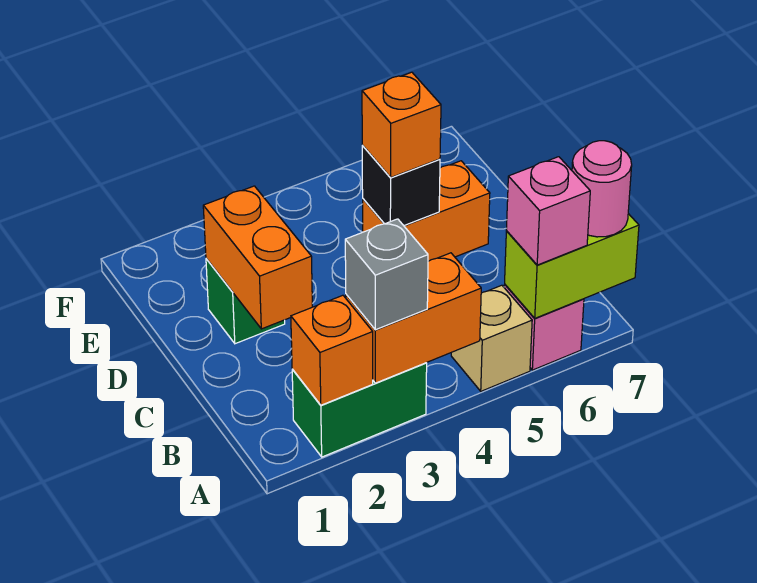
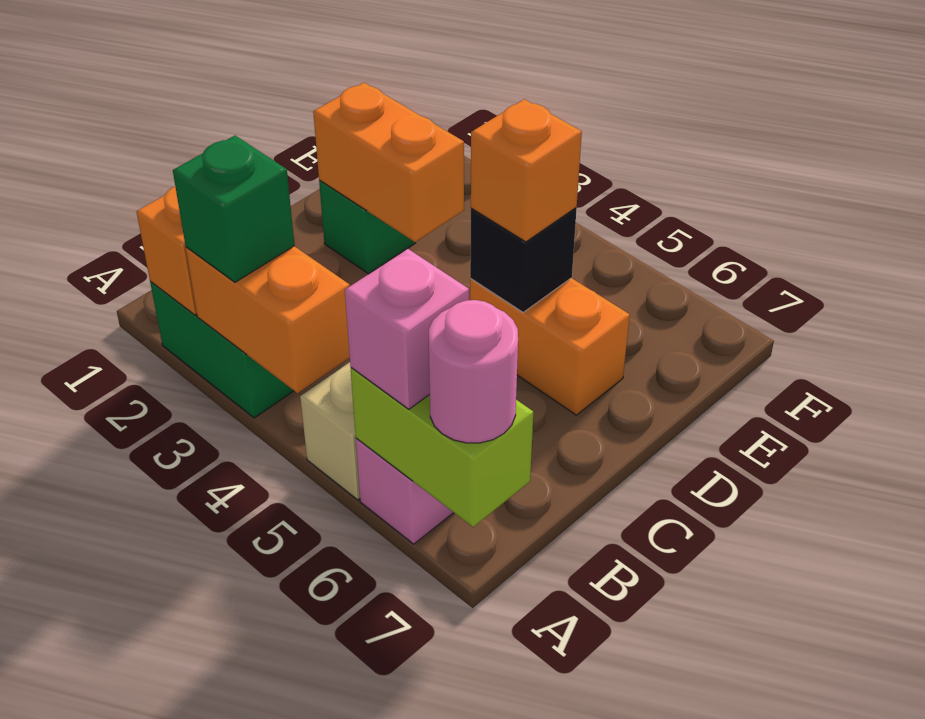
grey brick A3 level 3 -> green brick A3 level 3
orange brick C2:D2 level 2 -> orange brick D2:D3 level 2

